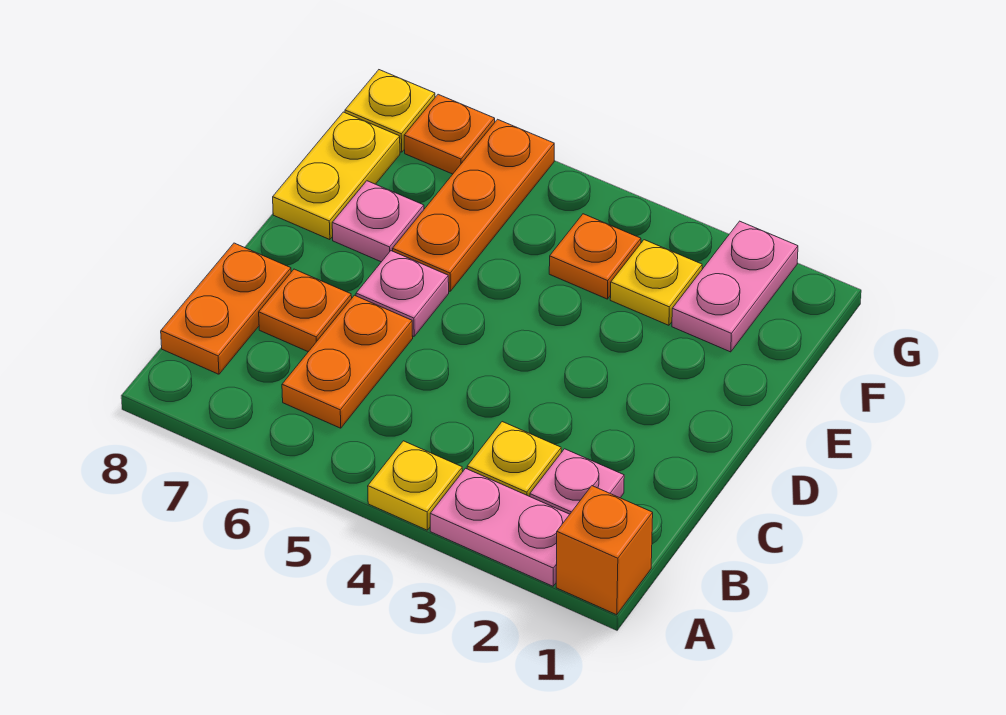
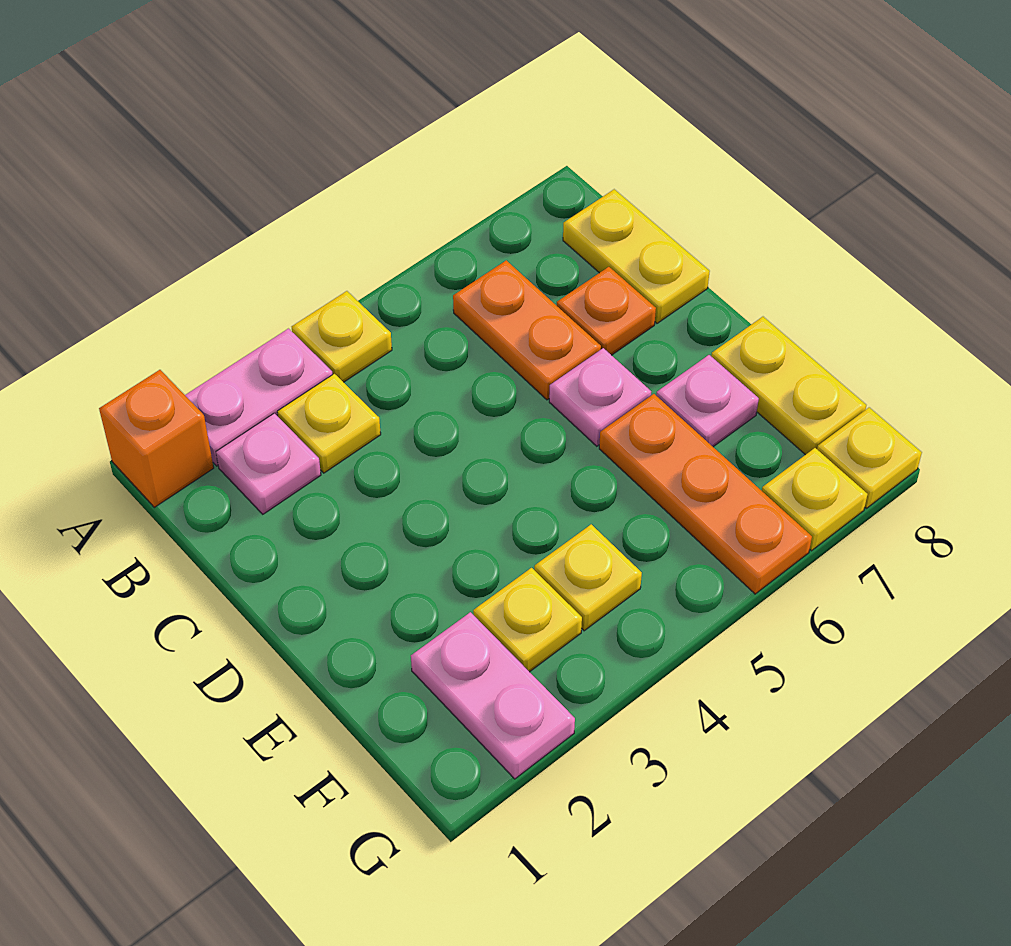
orange plate B8:C8 level 1 -> yellow plate B8:C8 level 1
orange plate F4 level 1 -> yellow plate F4 level 1
orange plate G7 level 1 -> yellow plate G7 level 1

